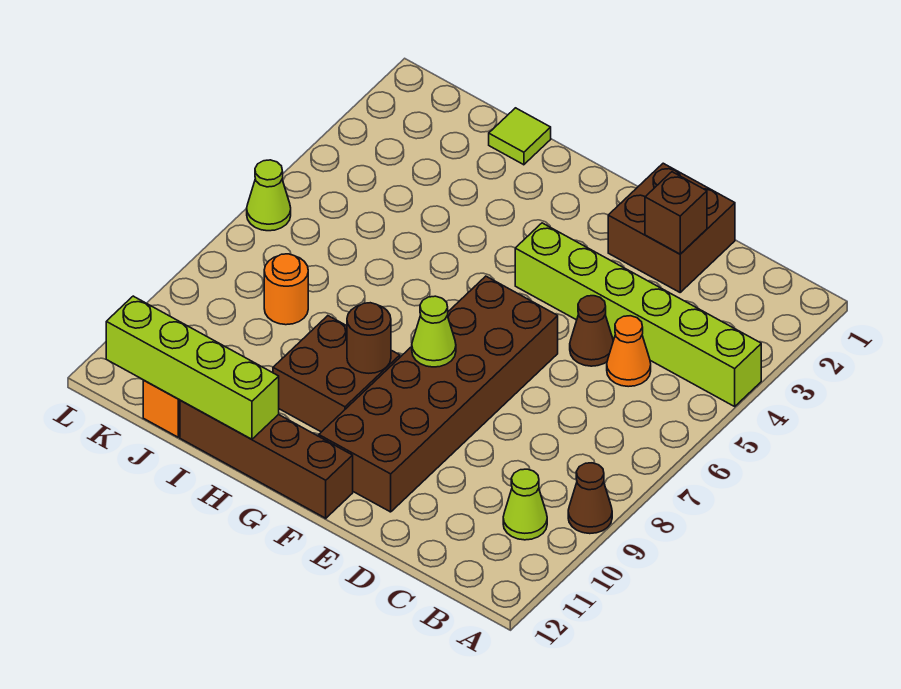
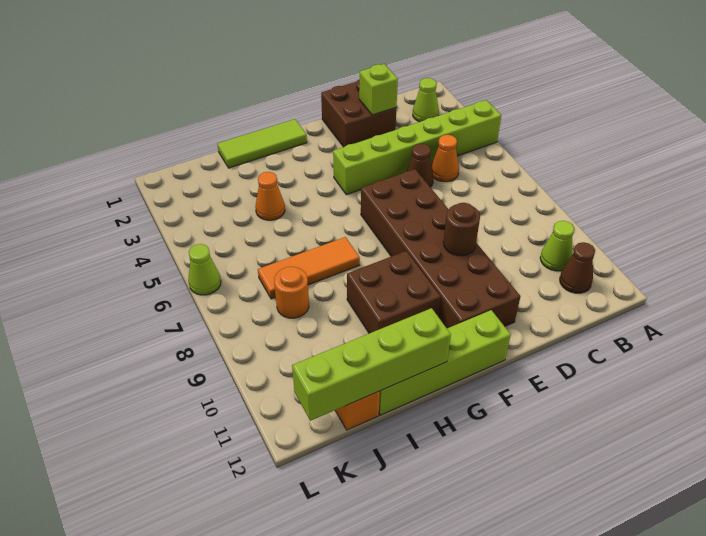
brown cone A9 level 1 -> brown cone B11 level 1
brown brick D2 level 2 -> lime brick D2 level 2
lime cone F8 level 2 -> lime cone B2 level 1
brown brick F12:I12 level 1 -> lime brick F12:I12 level 1
brown round brick G9 level 2 -> brown round brick E9 level 2
none -> orange tile H7:J7 level 1
lime tile I1 level 1 -> lime tile G1:I1 level 1
none -> orange cone I4 level 1

